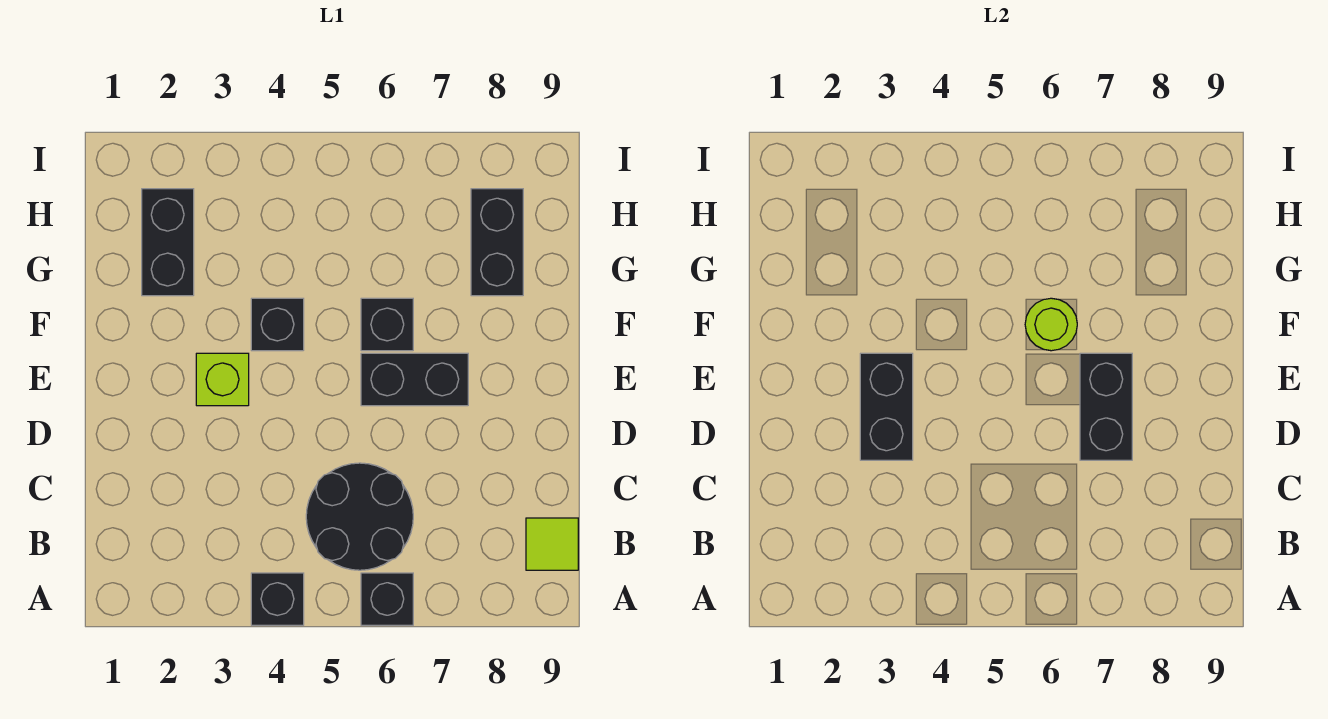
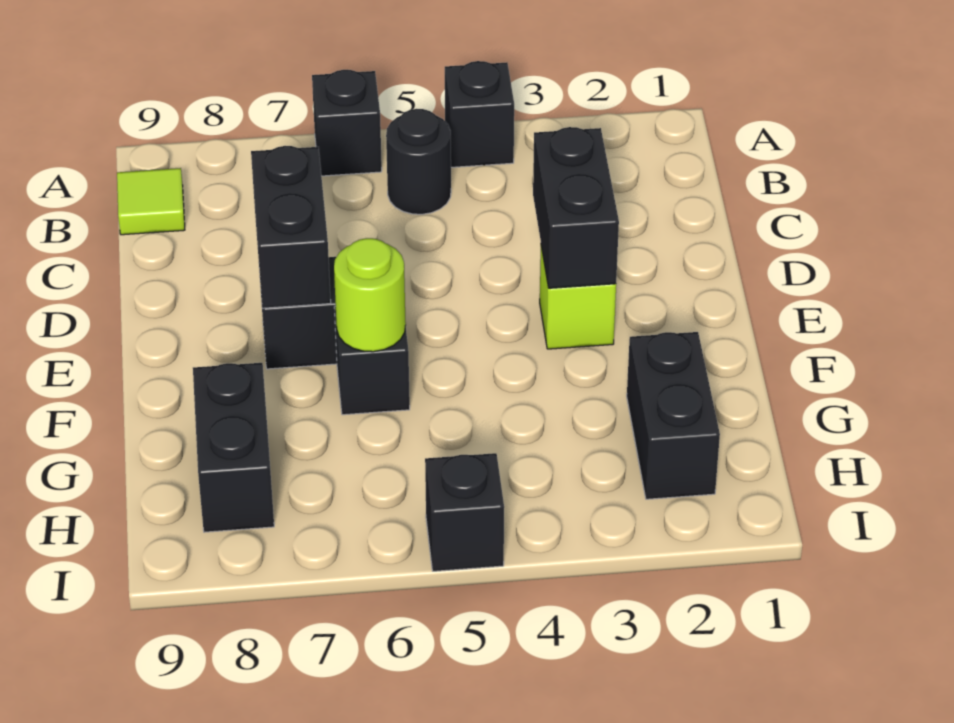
black round brick B5:C6 level 1 -> black round brick B5 level 1
black brick F4 level 1 -> black brick I5 level 1

